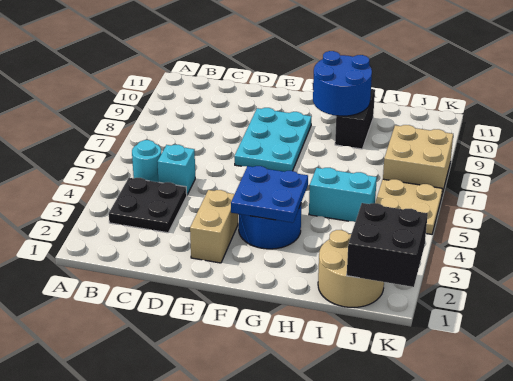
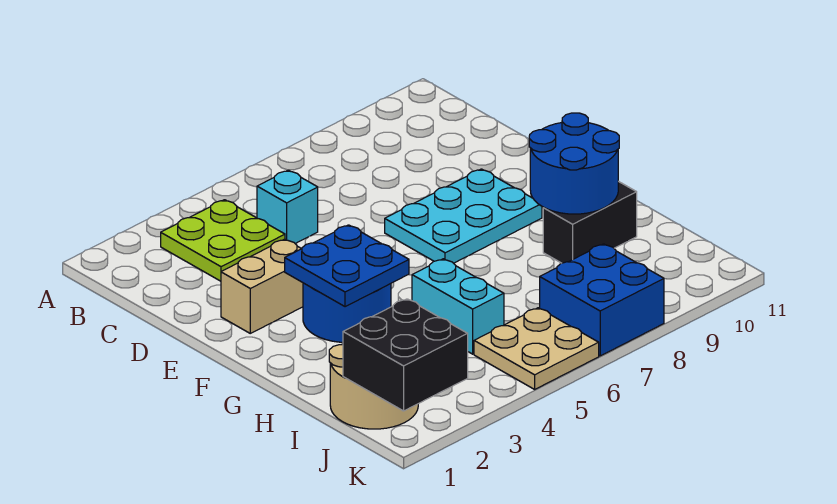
black plate B3:C4 level 1 -> lime plate B3:C4 level 1
cyan round brick B5 level 1 -> none
tan brick J7:K8 level 1 -> blue brick J7:K8 level 1

